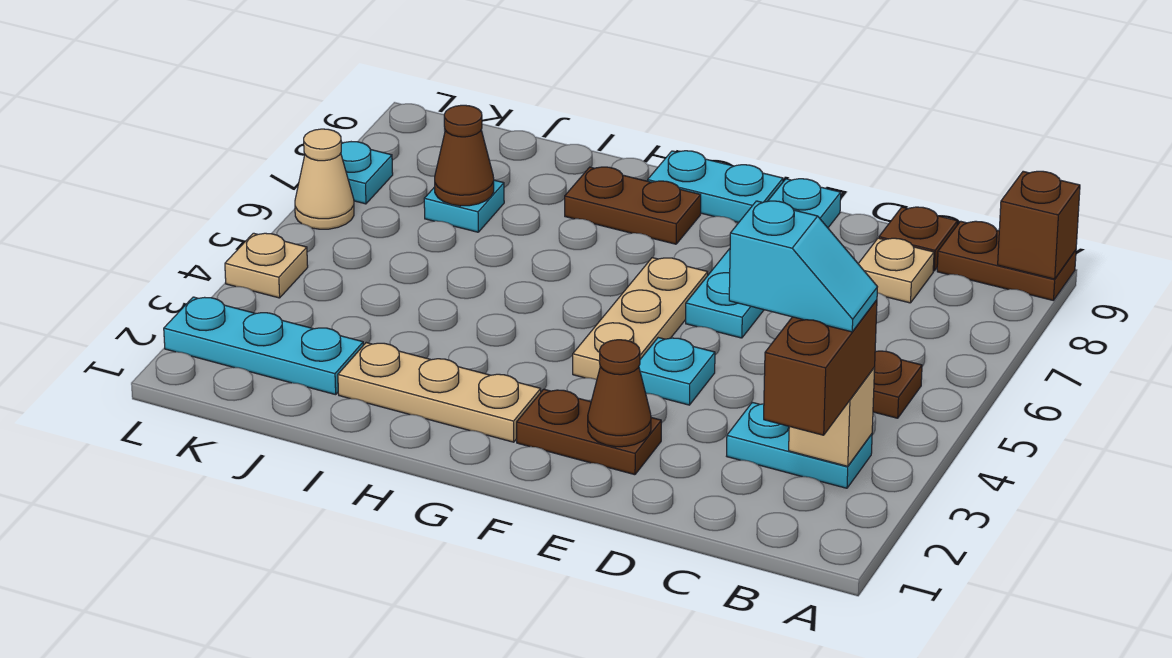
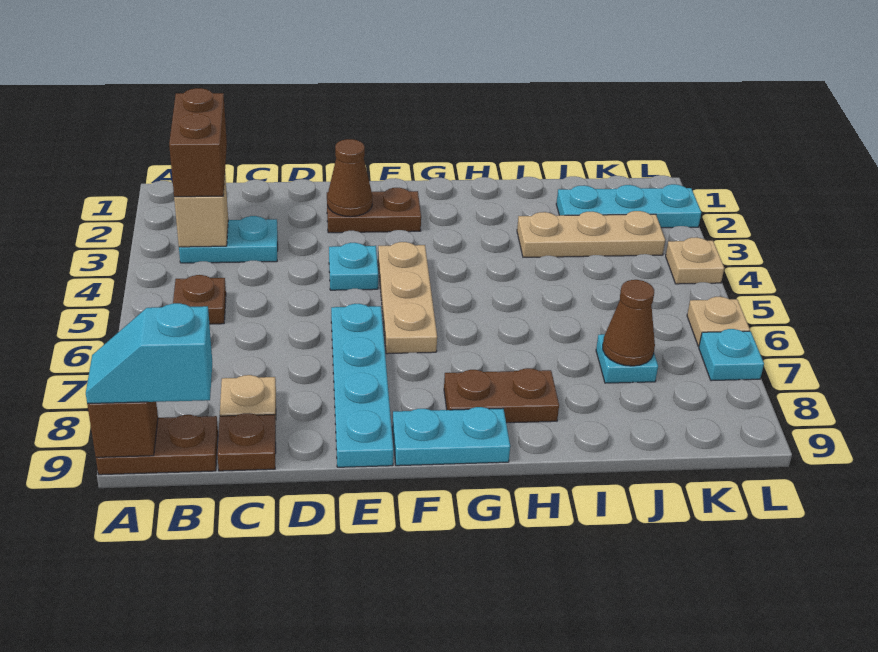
cyan slope B3:C3 level 4 top C -> cyan slope A9:B9 level 3 top B
tan plate G2:I2 level 1 -> tan plate I3:K3 level 1
tan cone L6 level 1 -> tan plate L6 level 1

